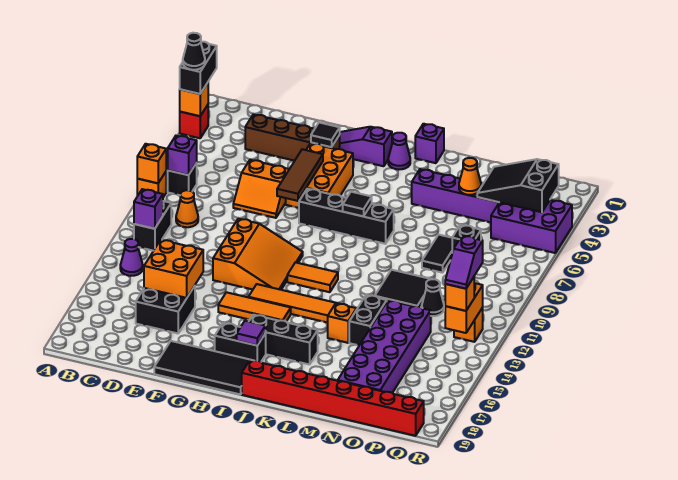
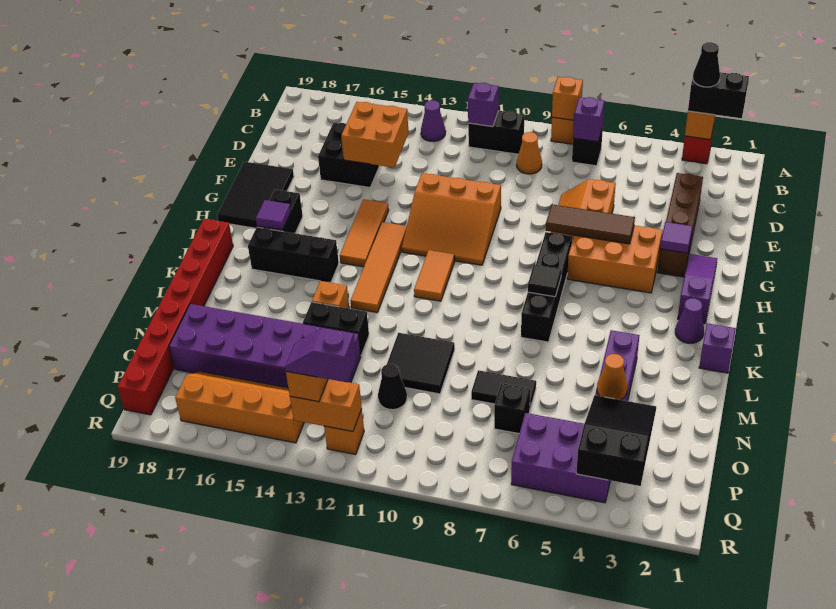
black tile F18:I19 level 1 -> black tile F18:H19 level 1
black tile G3 level 2 -> purple tile G3 level 2
black brick I16:K16 level 1 -> black brick J15:J17 level 1
purple brick P4:R5 level 1 -> purple brick P4:Q6 level 1
none -> orange slope P14:Q17 level 1 top Q

